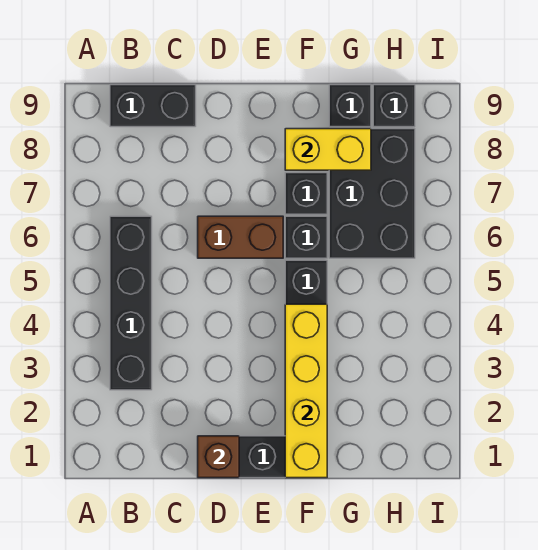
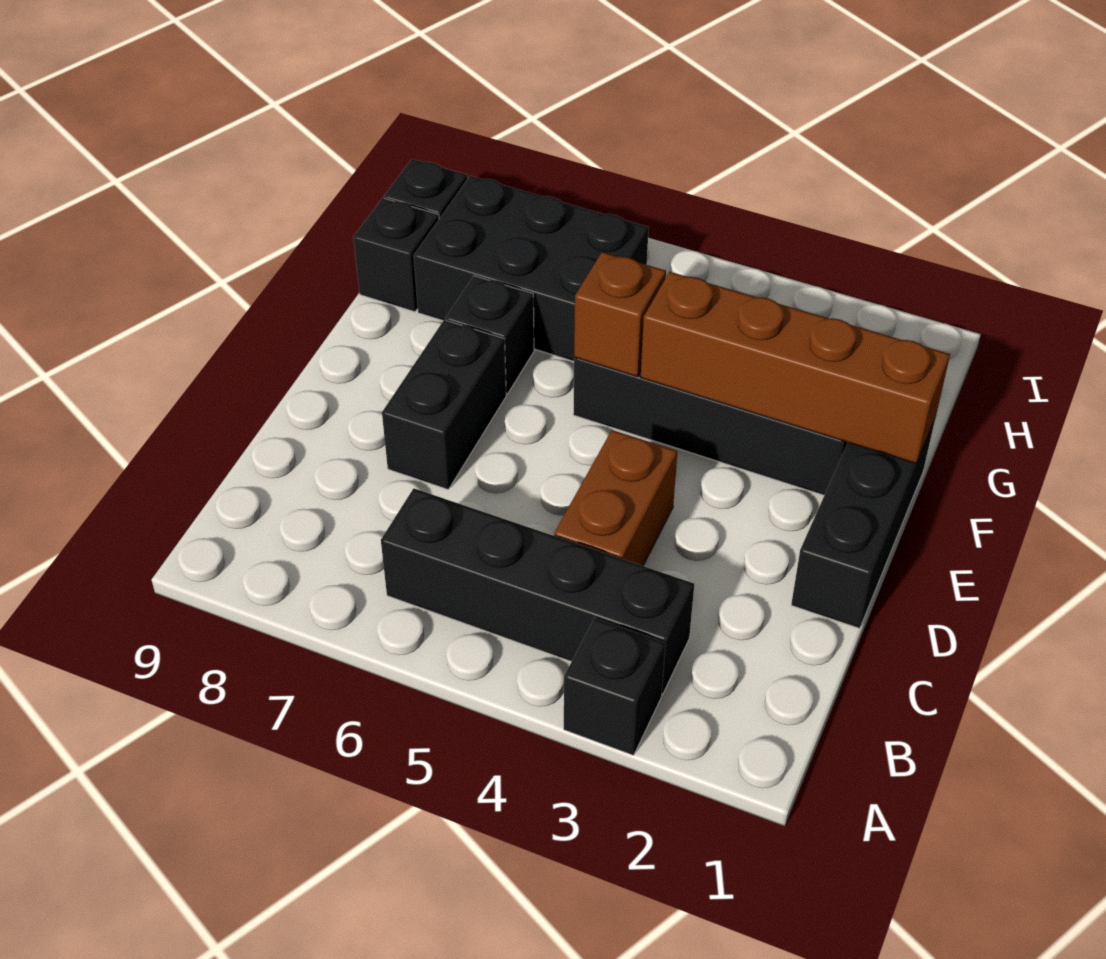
black brick B9:C9 level 1 -> black brick D7:E7 level 1
brown brick D1 level 2 -> brown brick F5 level 2
brown brick D6:E6 level 1 -> brown brick C4:D4 level 1
yellow brick F1:F4 level 2 -> brown brick F1:F4 level 2
black brick F6 level 1 -> black brick A3 level 1
yellow brick F8:G8 level 2 -> none

